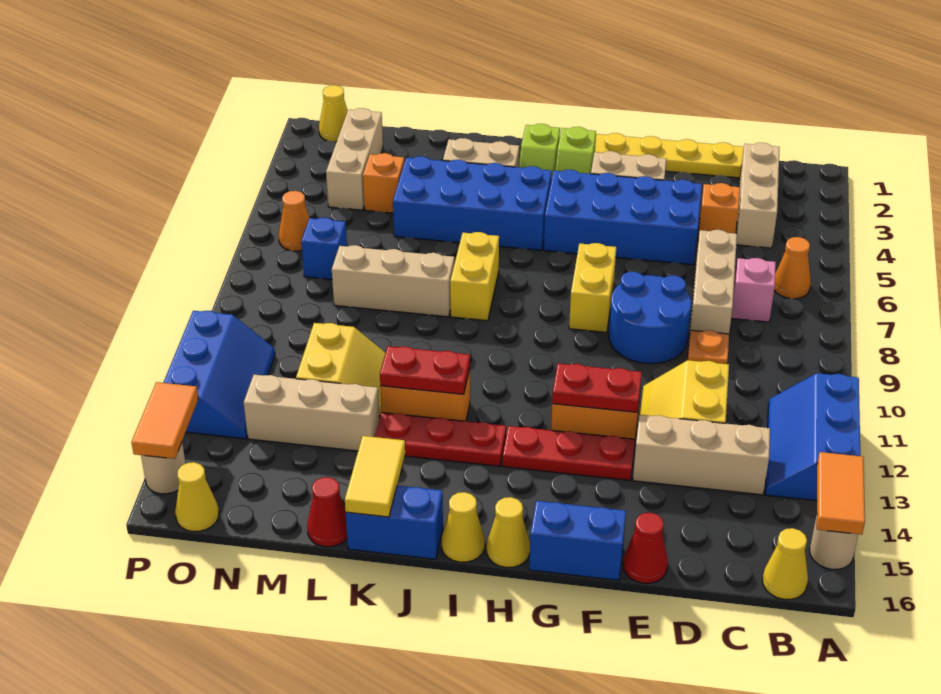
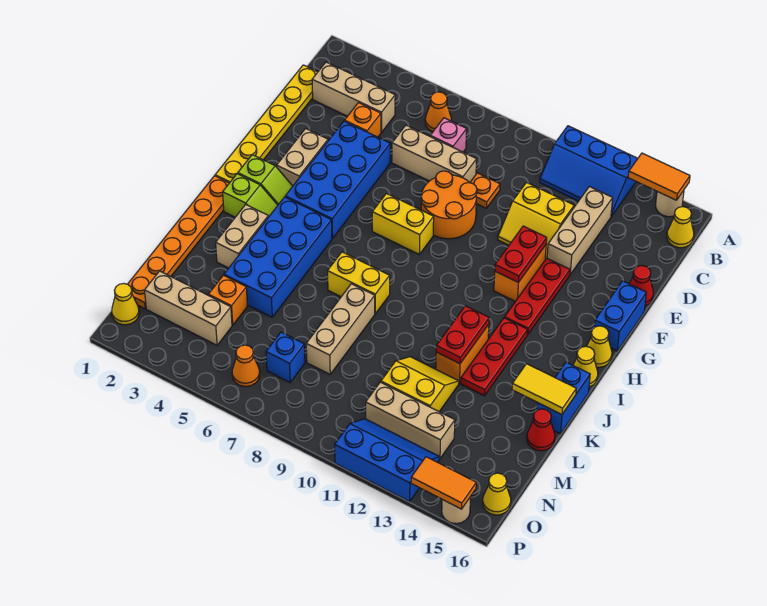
blue round brick E8:F9 level 1 -> orange round brick E8:F9 level 1
none -> orange plate I1:N1 level 1
tan brick L13:N13 level 1 -> tan brick N11:N13 level 1

